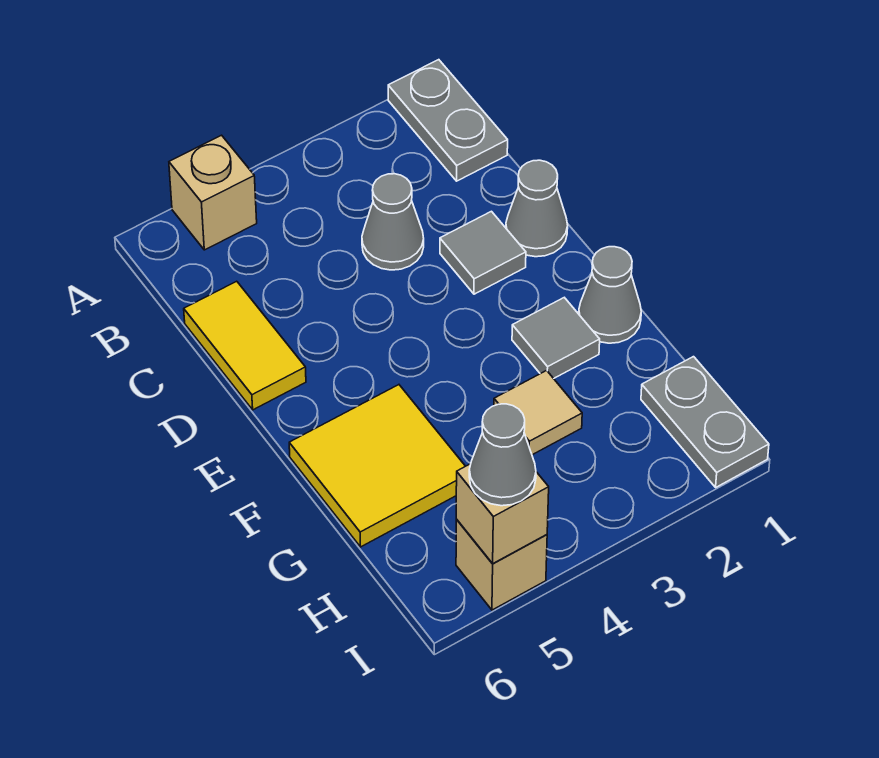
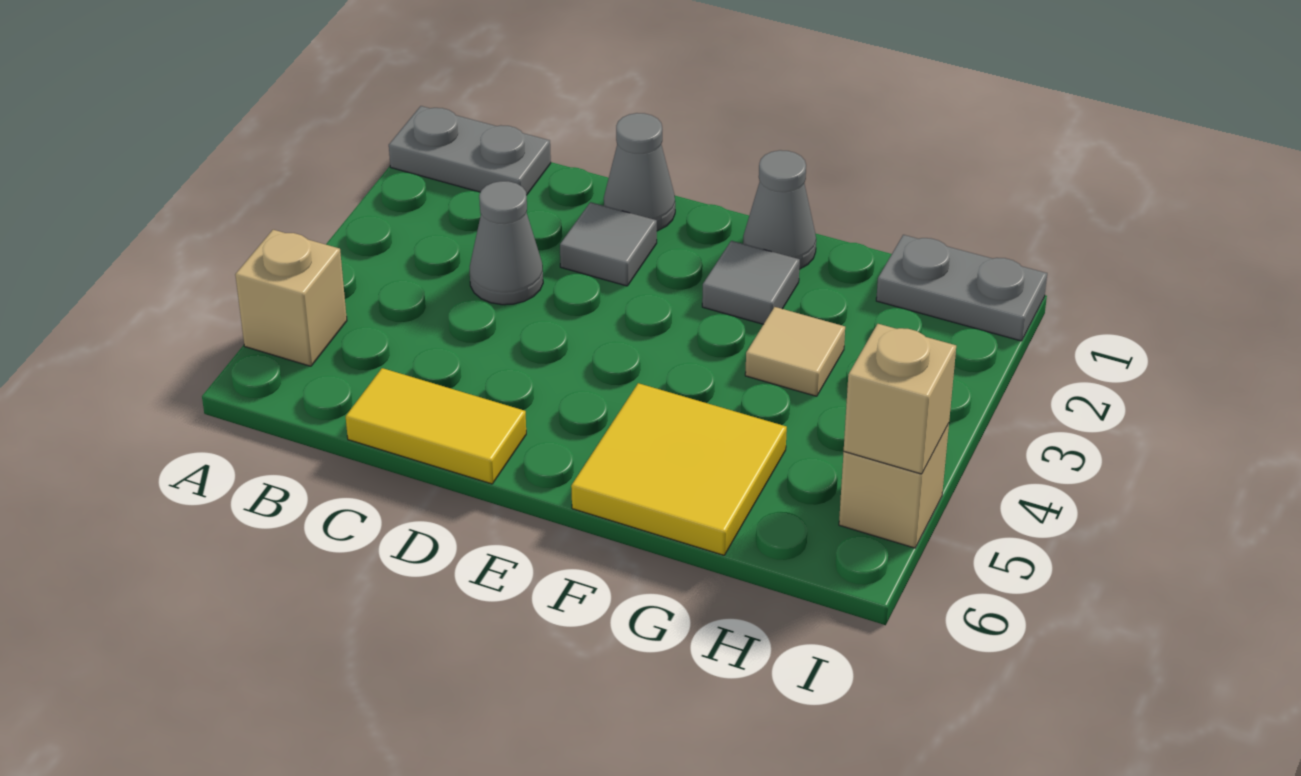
grey cone I5 level 3 -> none

